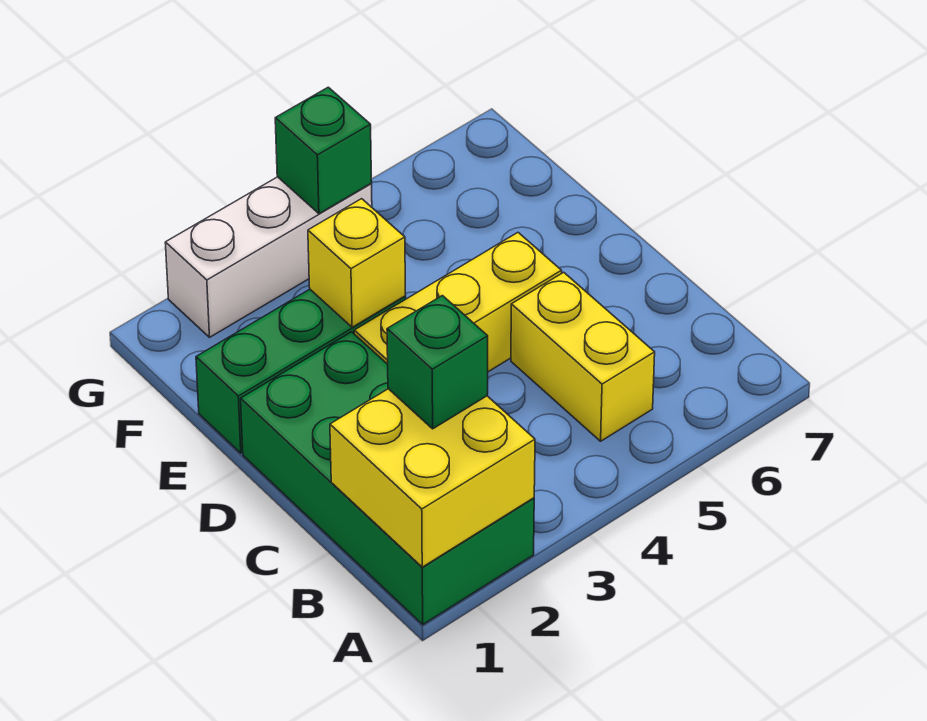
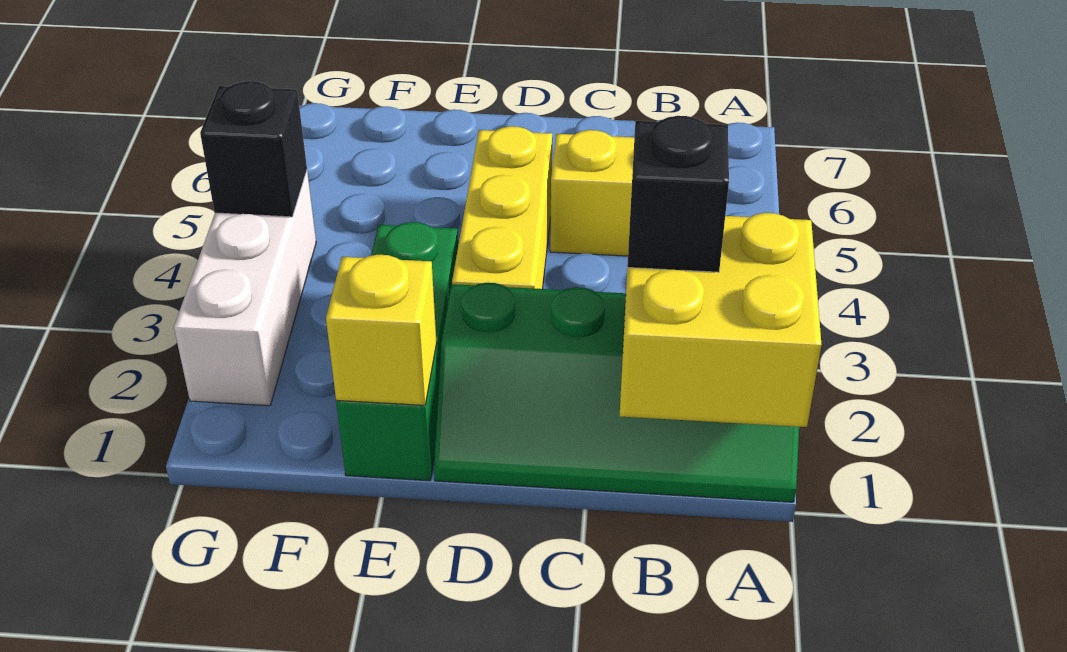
green brick A1:D2 level 1 -> green slope A1:D2 level 1 top 2
green brick B2 level 3 -> black brick B2 level 3
yellow brick E3 level 2 -> yellow brick E1 level 2
green brick G4 level 2 -> black brick G4 level 2

